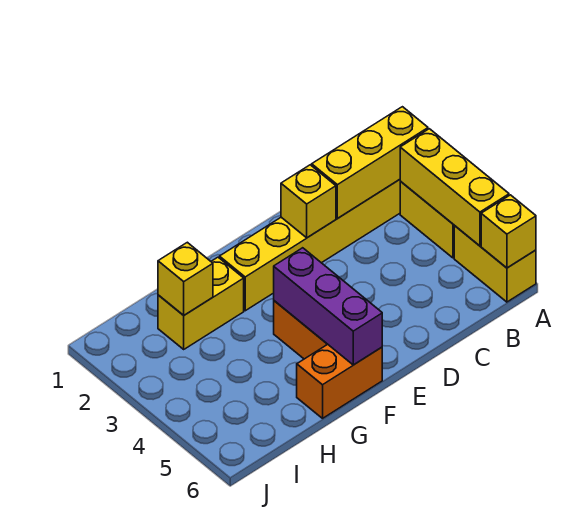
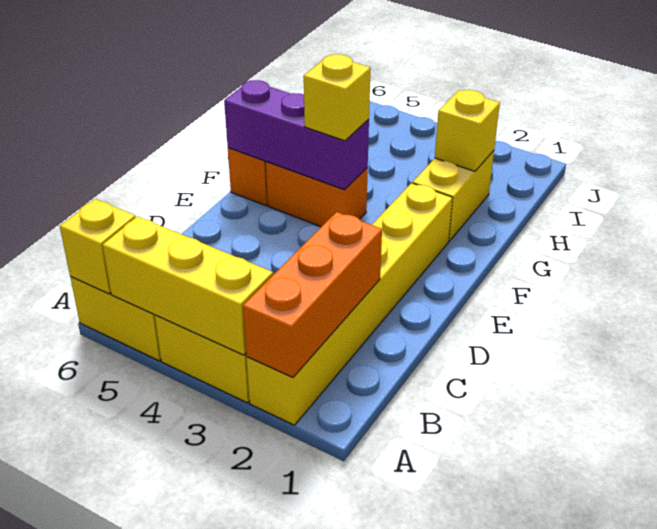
yellow brick A2:C2 level 2 -> orange brick A2:C2 level 2
yellow brick D2 level 2 -> yellow brick F4 level 3

